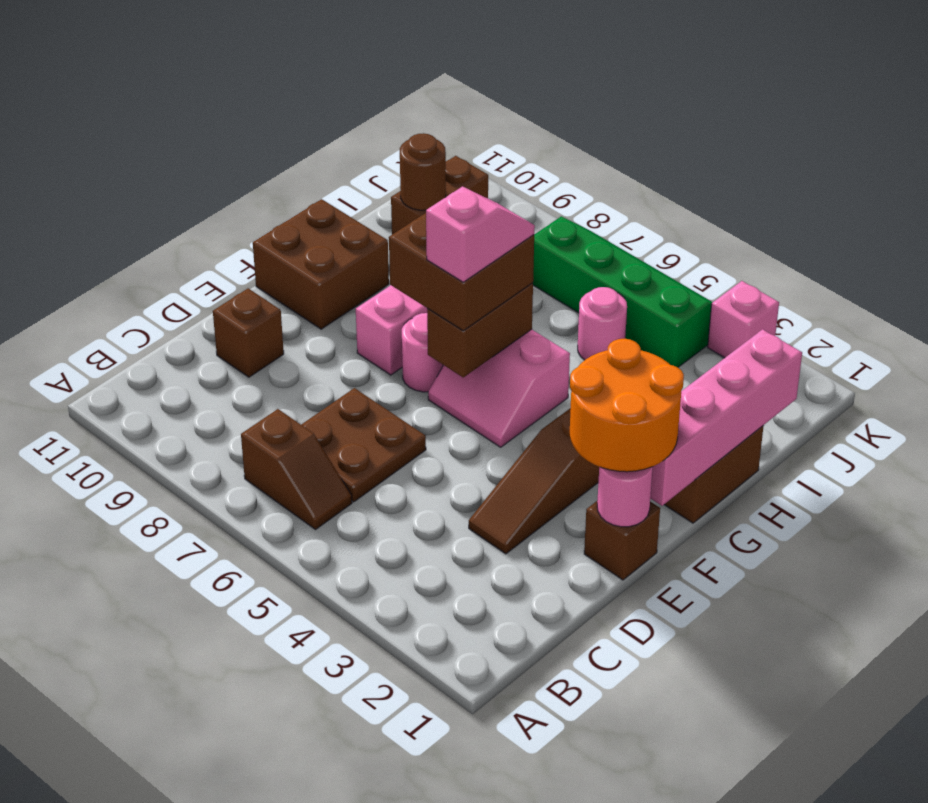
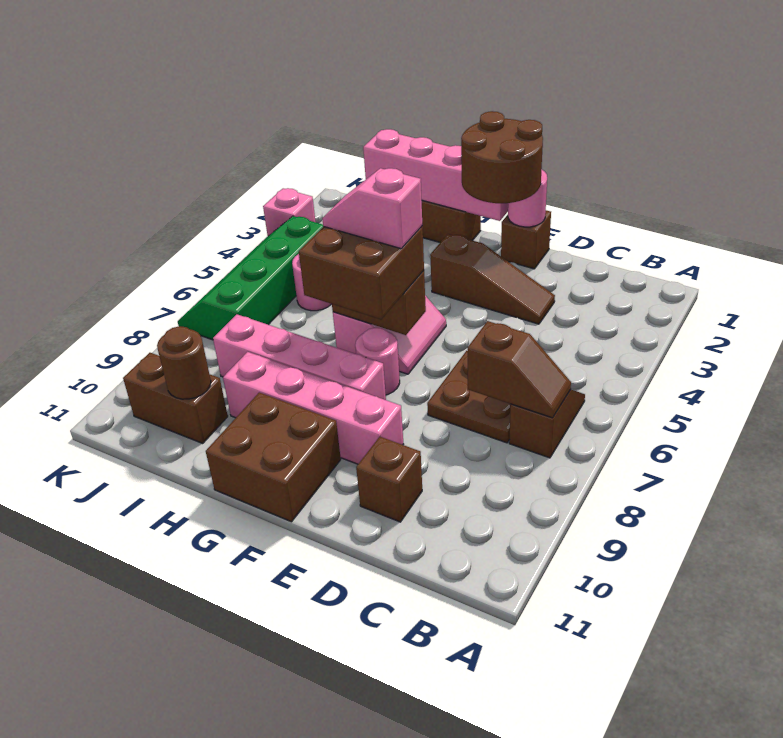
none -> brown slope B7:C7 level 2 top C
orange round brick E1:F2 level 3 -> brown round brick E1:F2 level 3
none -> pink brick E9:H9 level 1

